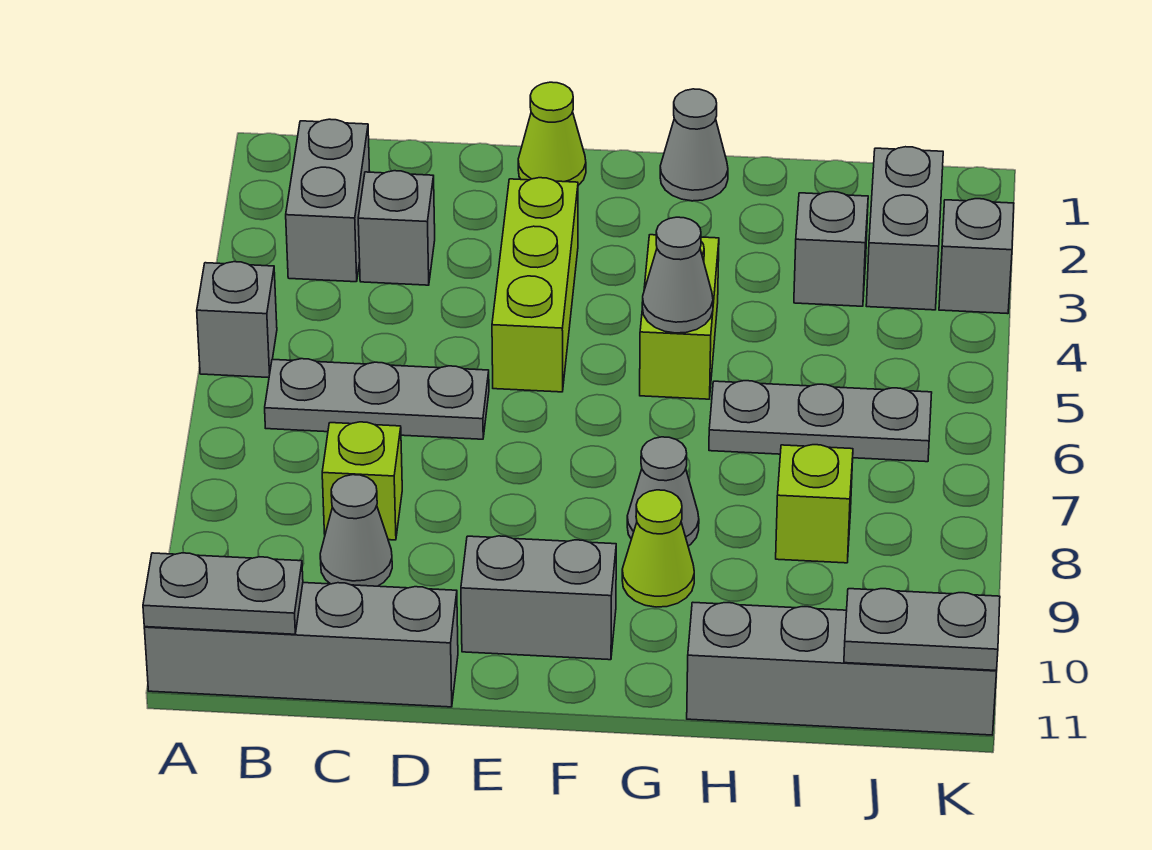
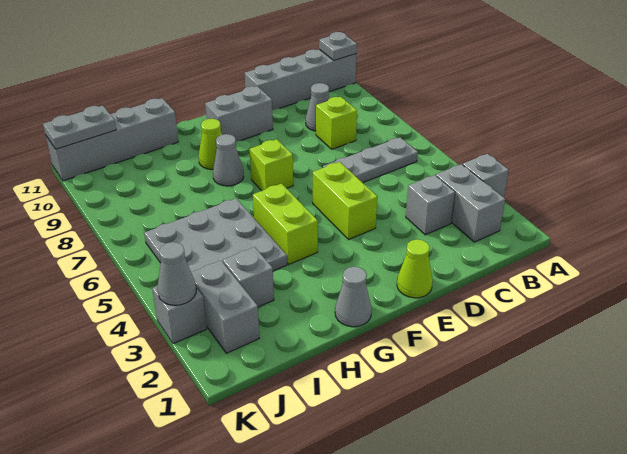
grey brick A5 level 1 -> grey brick A3 level 1
grey plate A11:B11 level 2 -> grey plate A11 level 2
lime brick E3:E5 level 1 -> lime brick E4:E5 level 1
grey cone G5 level 2 -> grey cone K3 level 2
grey plate H6:J6 level 1 -> grey plate H4:J6 level 1
lime brick I8 level 1 -> lime brick F7 level 1

